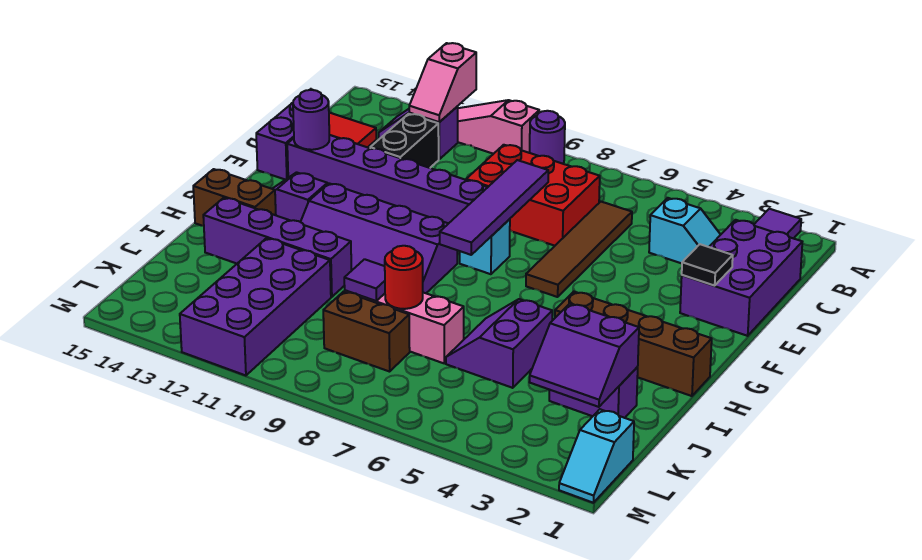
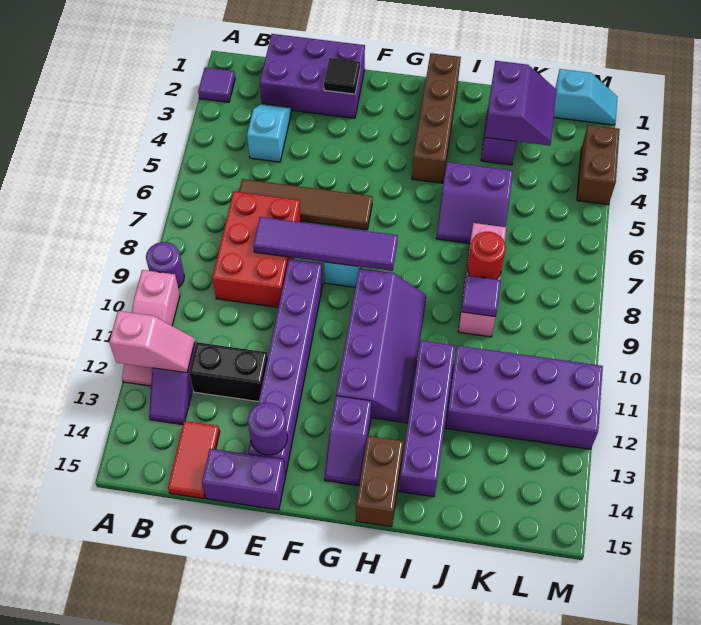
brown brick K8:K9 level 1 -> brown brick M3:M4 level 1

